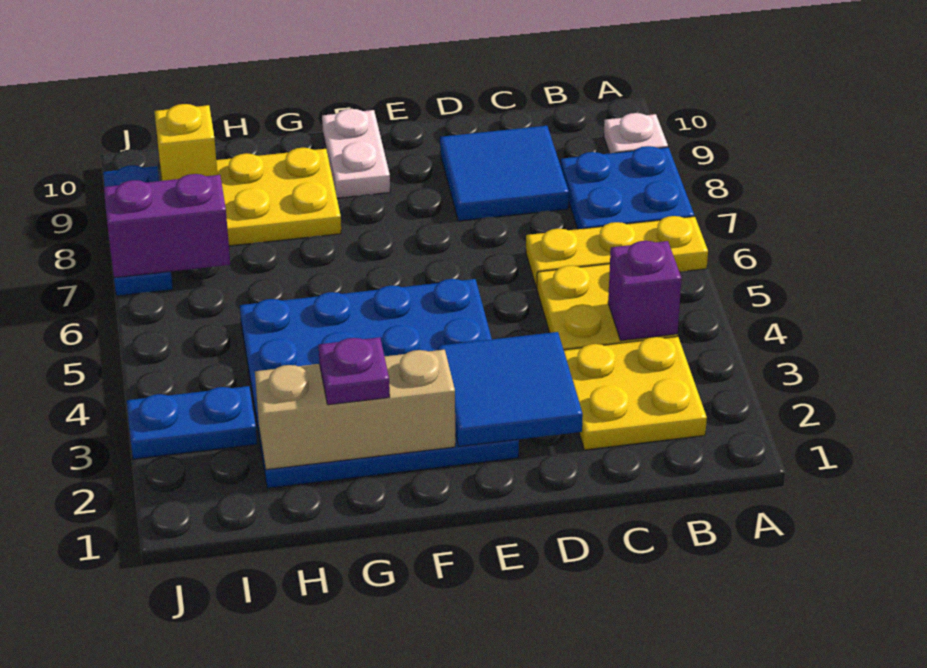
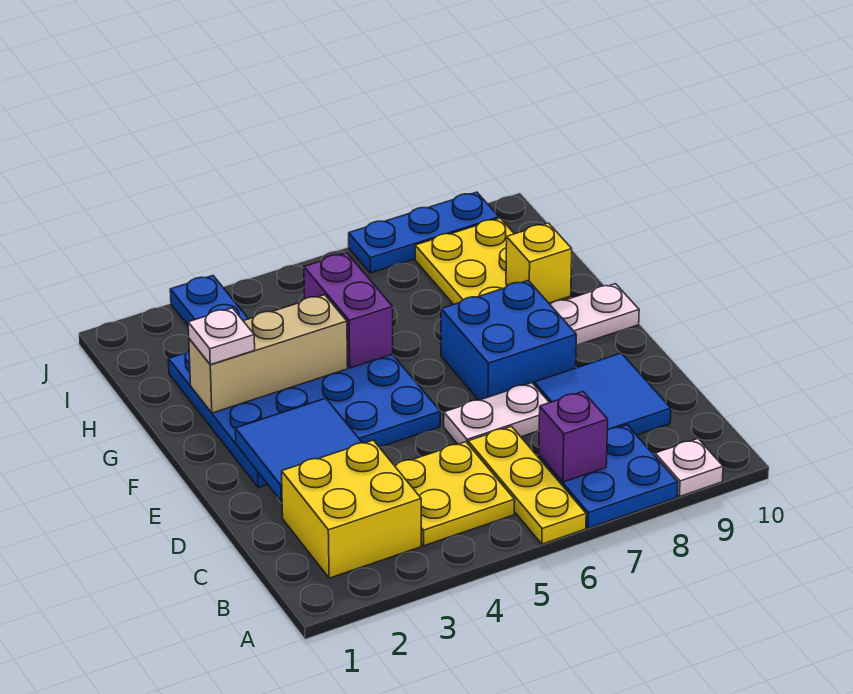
yellow plate B2:C3 level 1 -> yellow brick B2:C3 level 1
purple brick B4 level 2 -> purple brick B7 level 2
none -> white plate D6:D7 level 1
none -> blue brick E7:F8 level 1
tan brick F2:H2 level 2 -> tan brick G2:G4 level 2
purple plate G2 level 3 -> white plate G2 level 3
purple brick I7:J7 level 2 -> purple brick G5:H5 level 2
yellow brick I9 level 2 -> yellow brick G9 level 2

